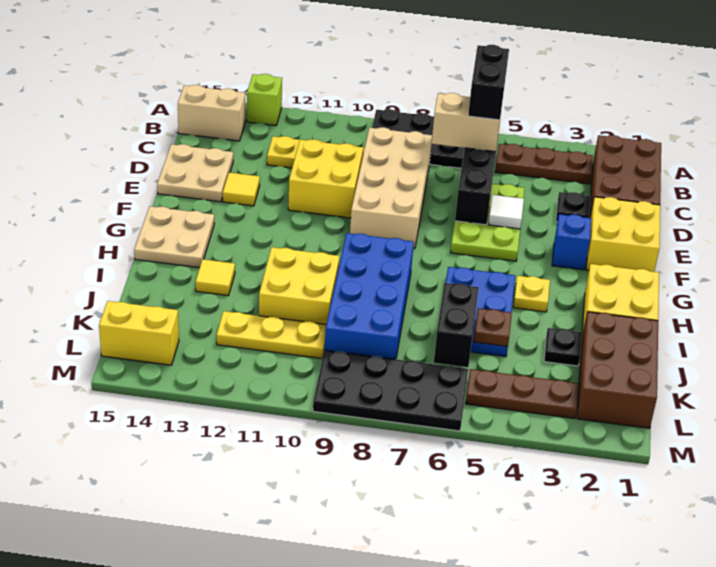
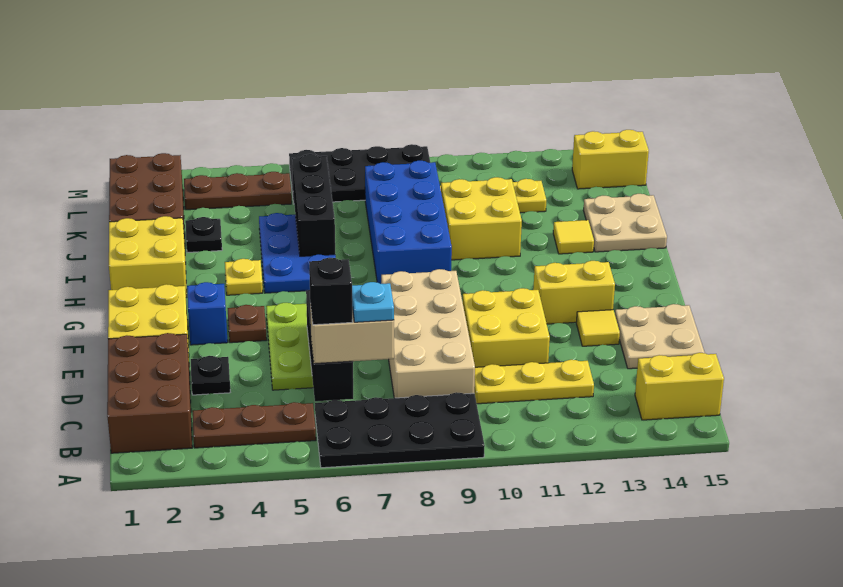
lime brick A13 level 1 -> none
black brick B6:C6 level 4 -> black brick C6 level 4
tan brick B14:B15 level 1 -> yellow brick B14:B15 level 1
none -> cyan plate C7 level 4
white tile E5 level 2 -> none
none -> yellow brick F12:F13 level 1
tan plate G14:H15 level 1 -> tan plate I14:J15 level 1
brown plate J5 level 2 -> brown plate F4 level 1
black brick J6:K6 level 2 -> black brick I6:K6 level 2

